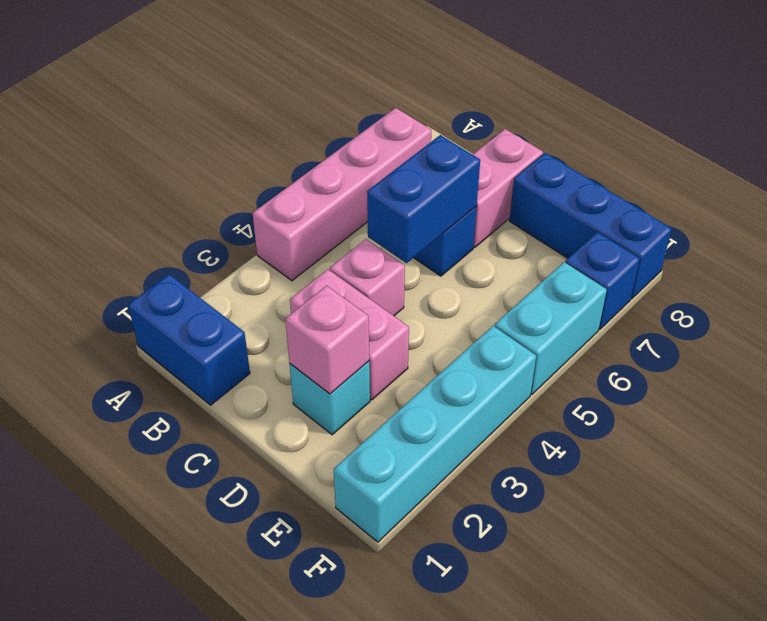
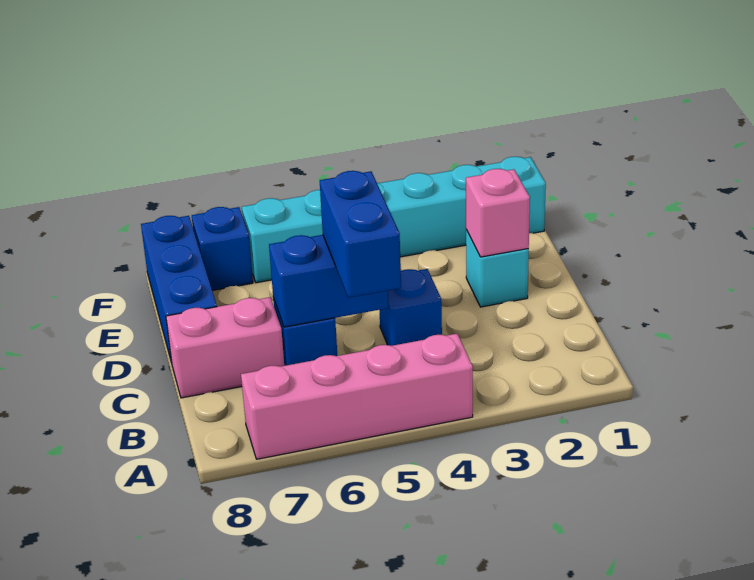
blue brick A1:B1 level 1 -> blue brick B5:C5 level 3
pink brick C3:D3 level 1 -> none
pink brick C4 level 1 -> blue brick C4 level 1

